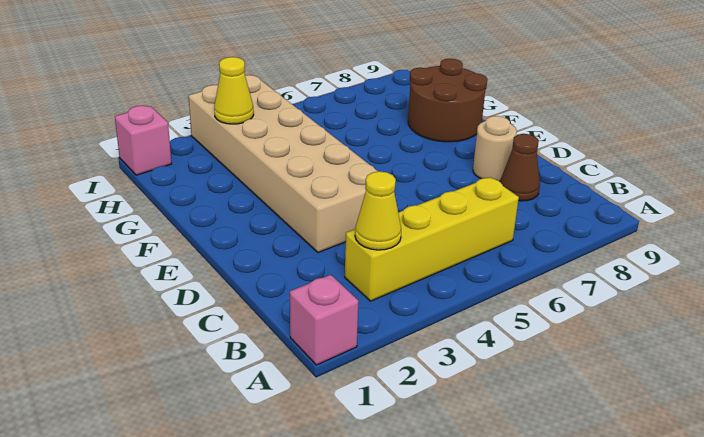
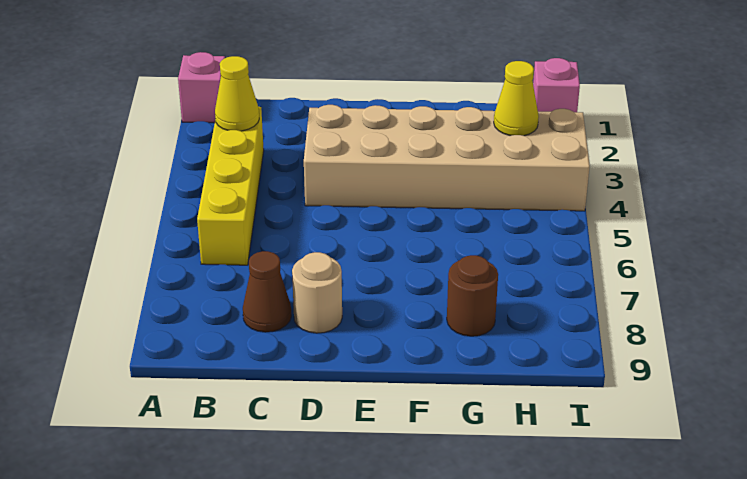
brown round brick F8:G9 level 1 -> brown round brick G8 level 1

